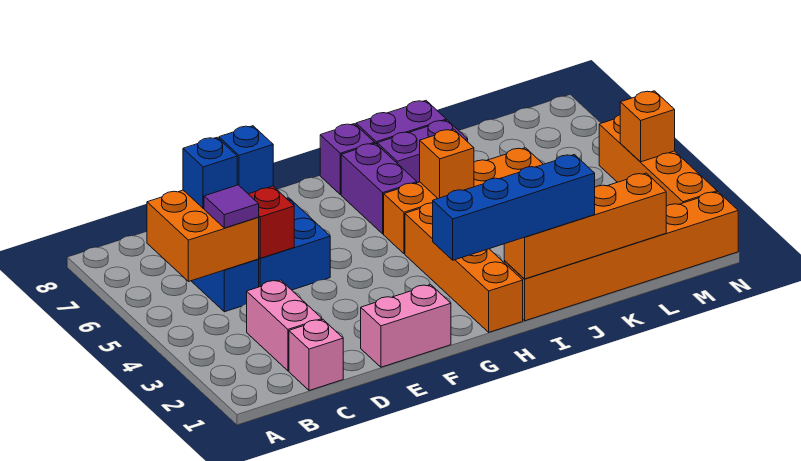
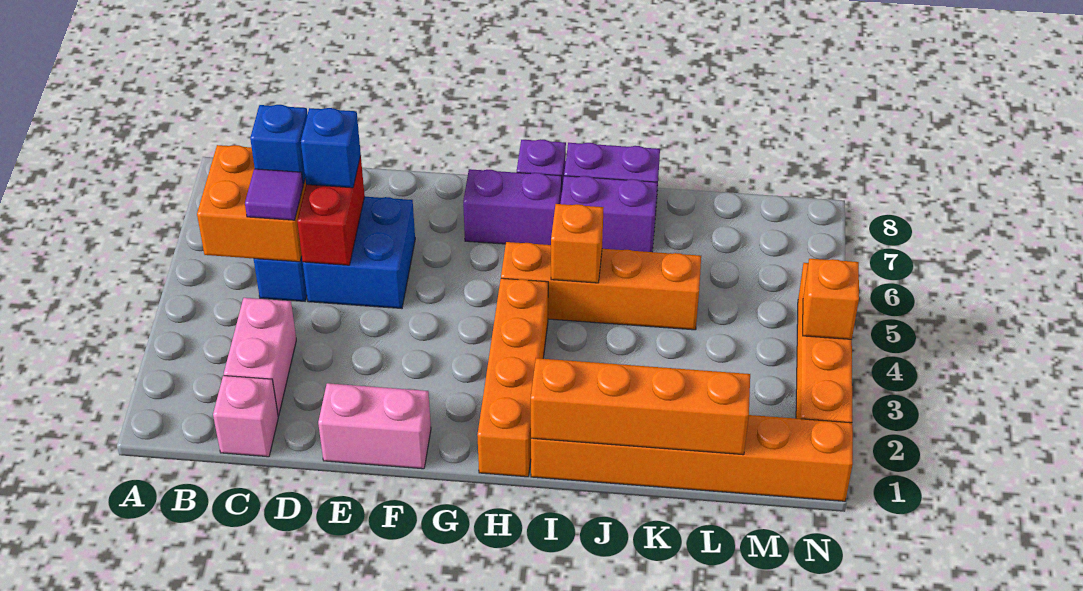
blue brick G1:J1 level 3 -> none
purple brick H6:H7 level 1 -> purple brick G7:H7 level 1

